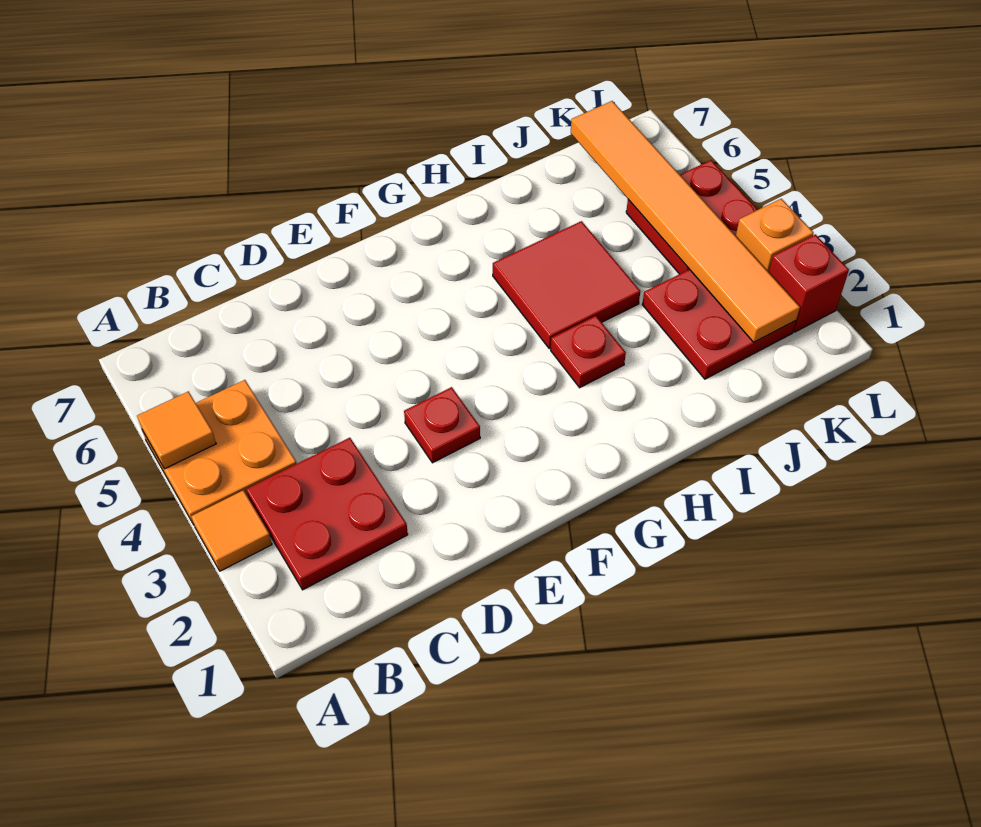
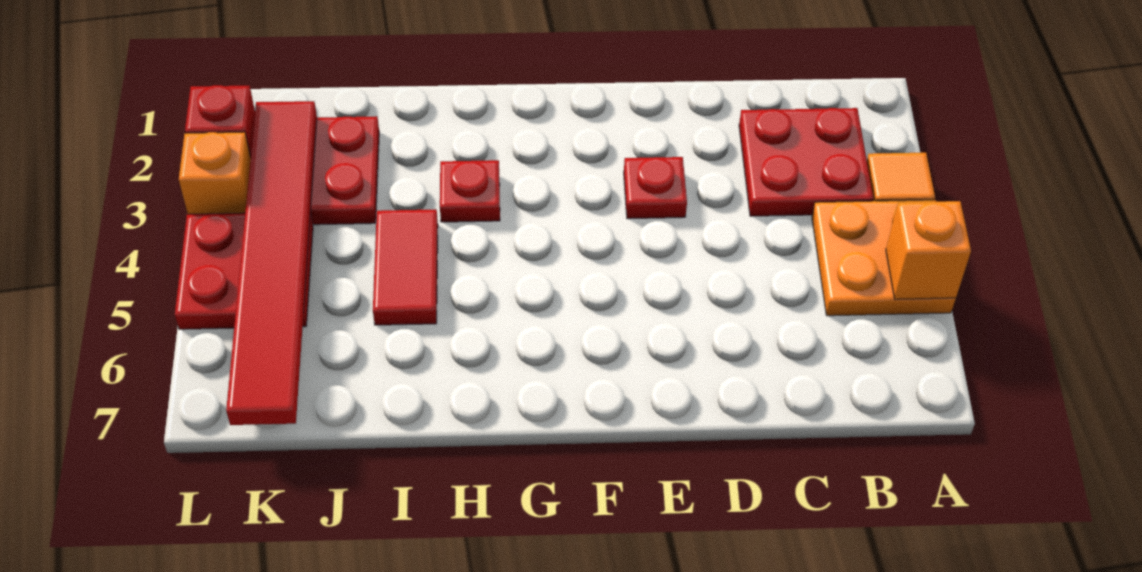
orange tile A5 level 2 -> orange brick A5 level 2
red tile H4:I5 level 1 -> red tile I4:I5 level 1
orange tile K2:K7 level 2 -> red tile K2:K7 level 2

